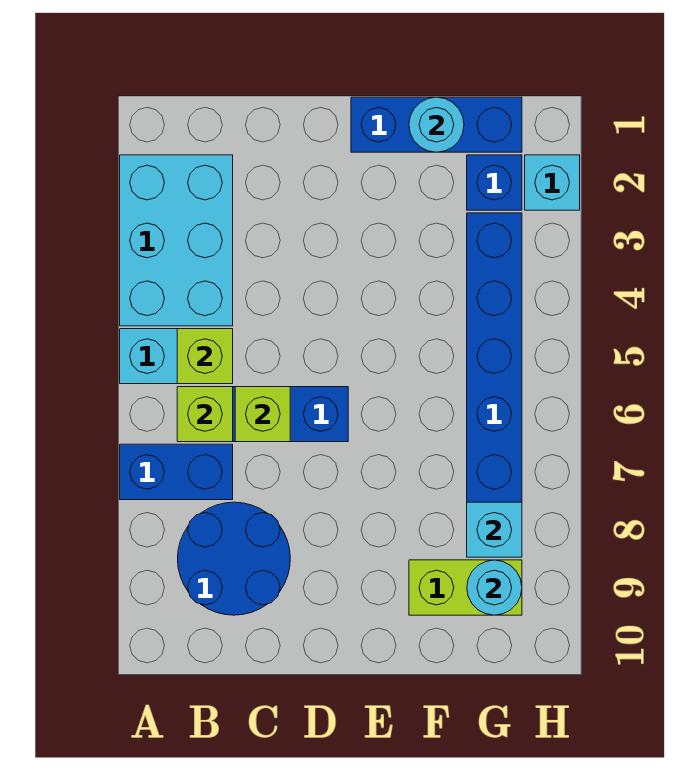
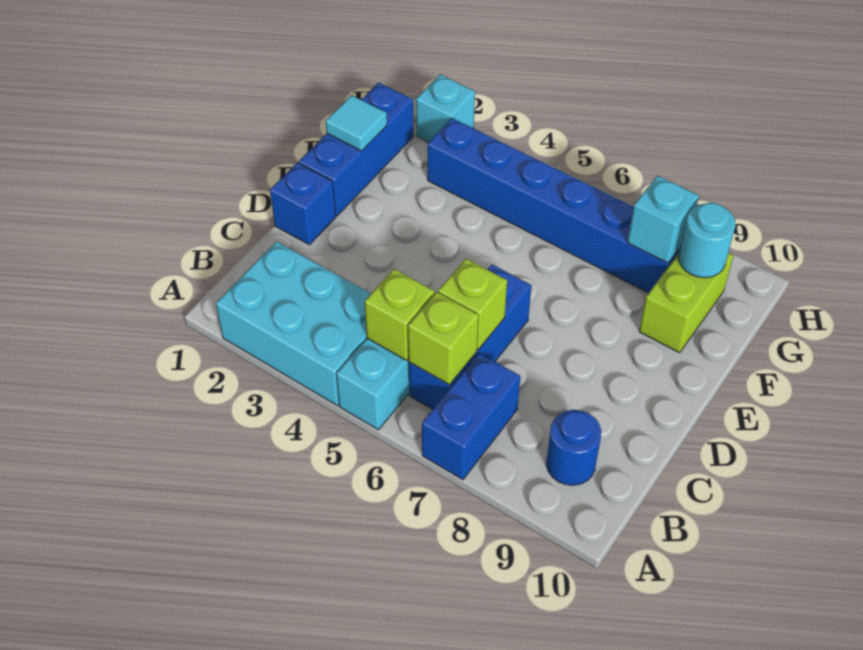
blue round brick B8:C9 level 1 -> blue round brick B9 level 1
cyan round brick F1 level 2 -> cyan tile F1 level 2
blue brick G2 level 1 -> blue brick D1 level 1

